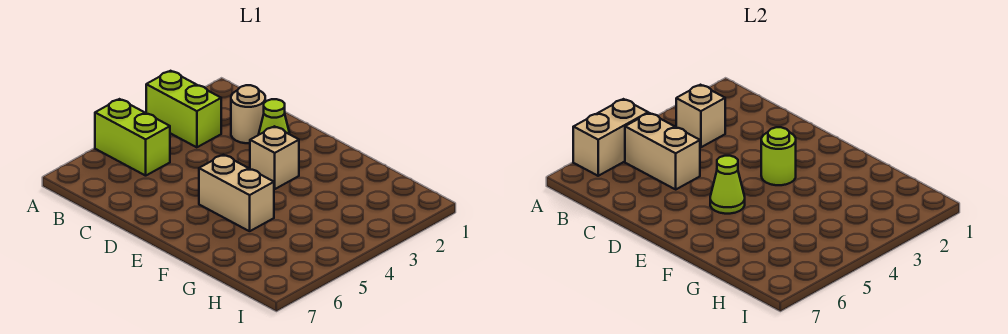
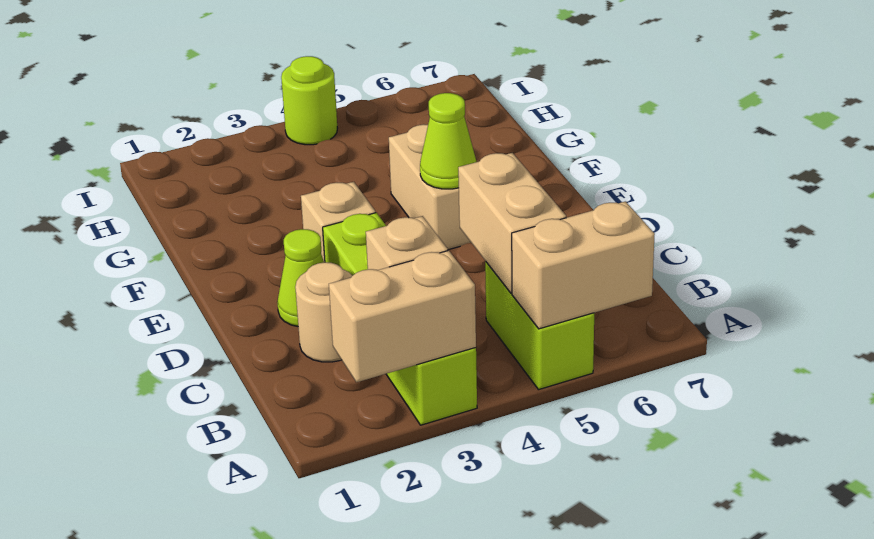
none -> tan brick A2:A3 level 2
lime brick A3:B3 level 1 -> lime brick A3:D3 level 1
lime round brick E3 level 2 -> lime round brick I4 level 1

